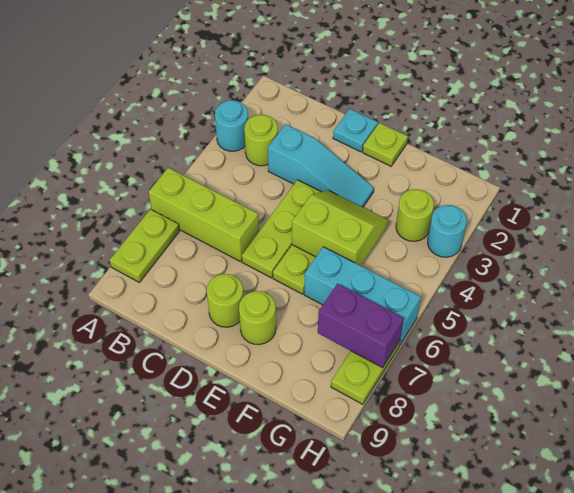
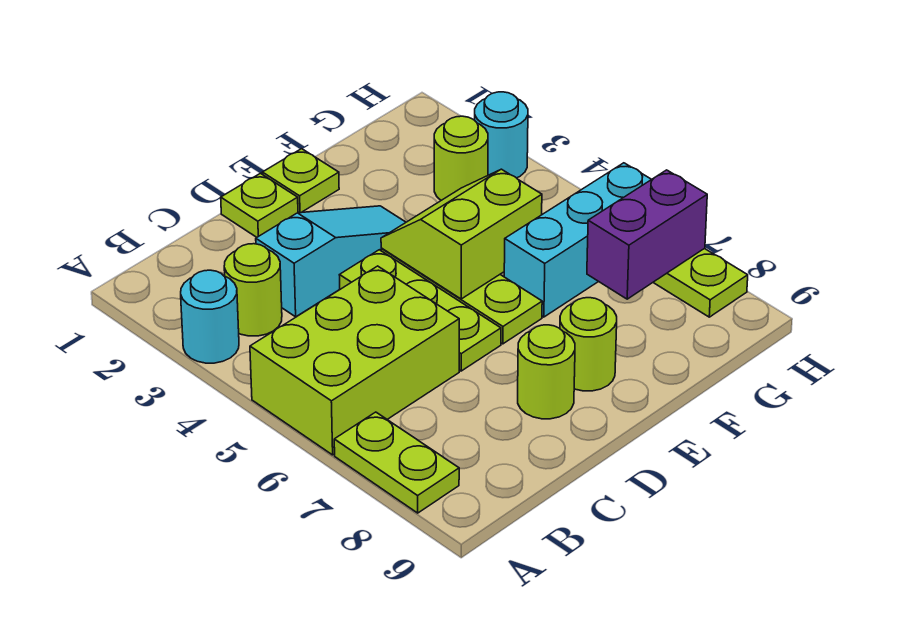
lime brick A6:C6 level 1 -> lime brick A5:C6 level 1
cyan plate D1 level 1 -> lime plate D1 level 1

